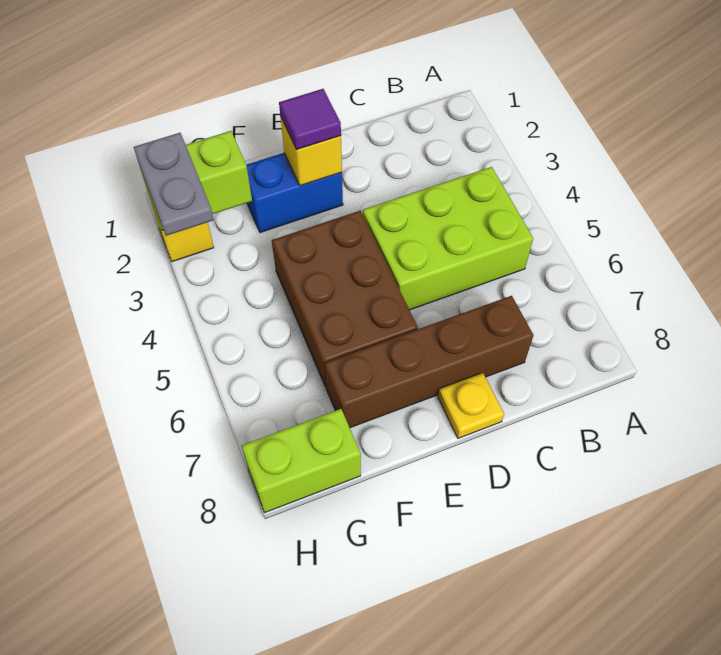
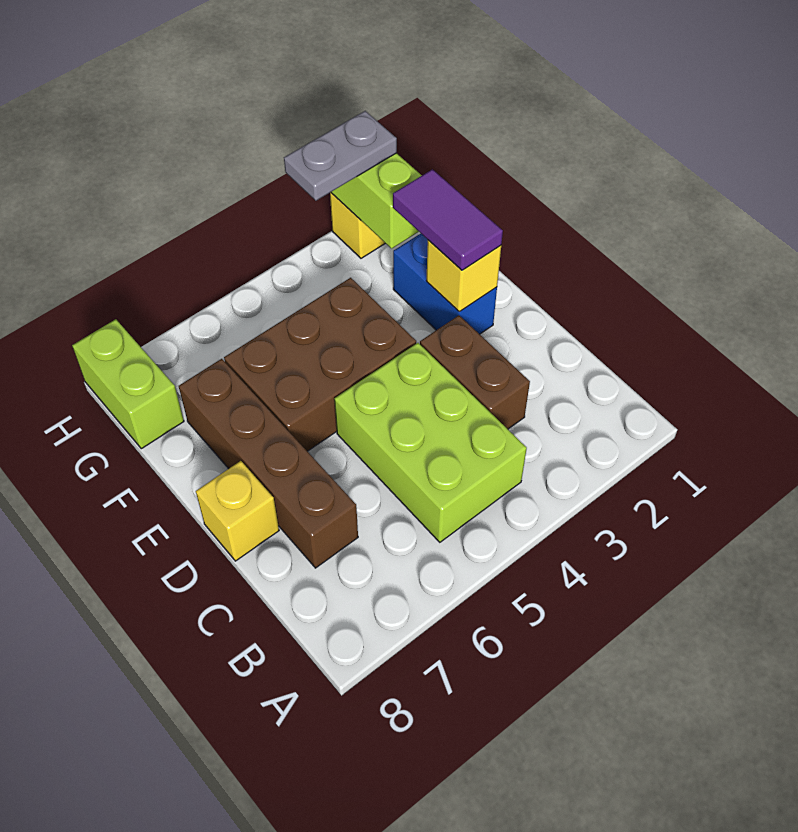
none -> brown brick C3:D3 level 1
yellow plate D8 level 1 -> yellow brick D8 level 1
purple tile E2 level 3 -> purple tile E2:F2 level 3

